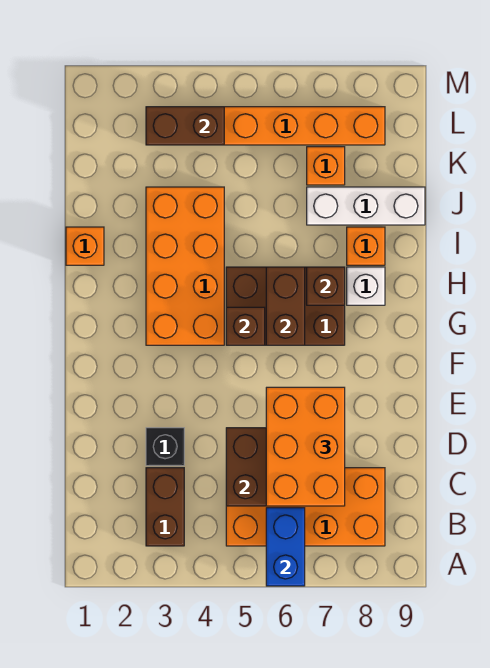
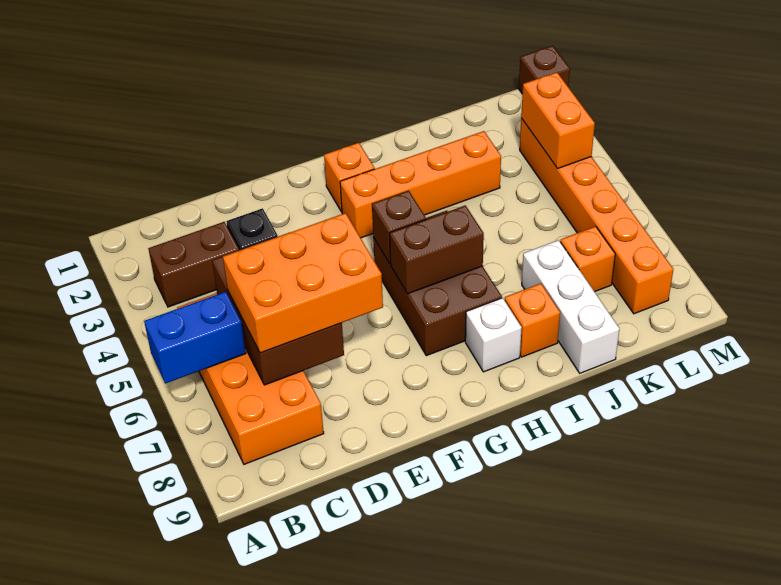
orange brick G3:J4 level 1 -> orange brick G3:J3 level 1
brown brick H7 level 2 -> brown brick M1 level 1
orange brick I1 level 1 -> orange brick G2 level 1
brown brick L3:L4 level 2 -> orange brick L3:L4 level 2

